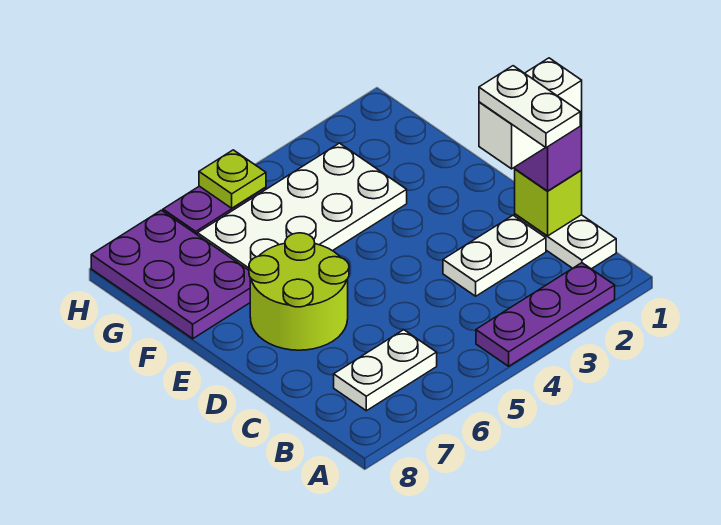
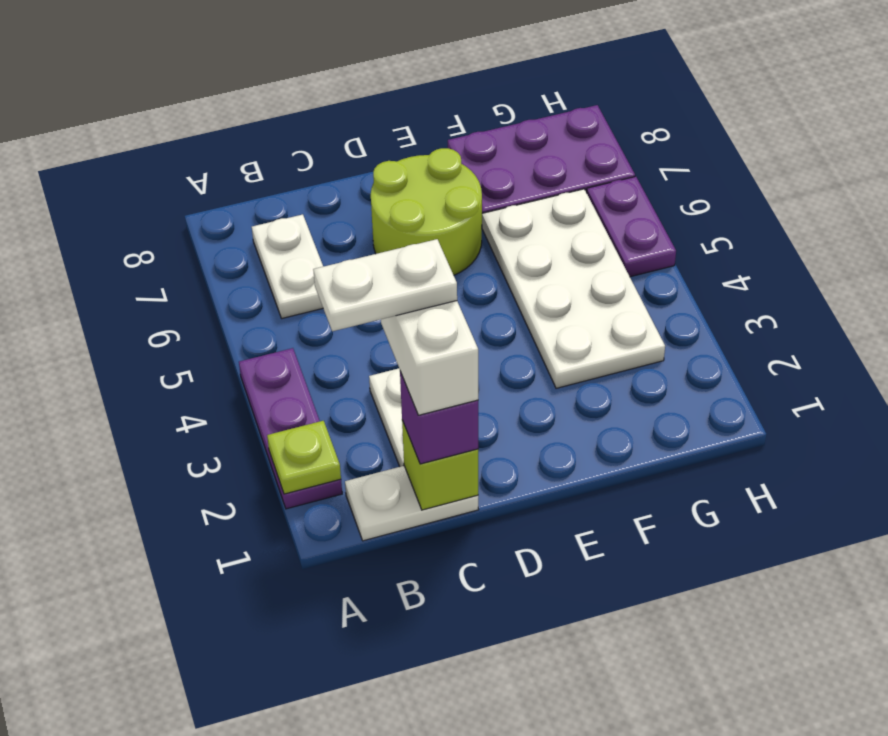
lime plate H5 level 2 -> lime plate A2 level 2

